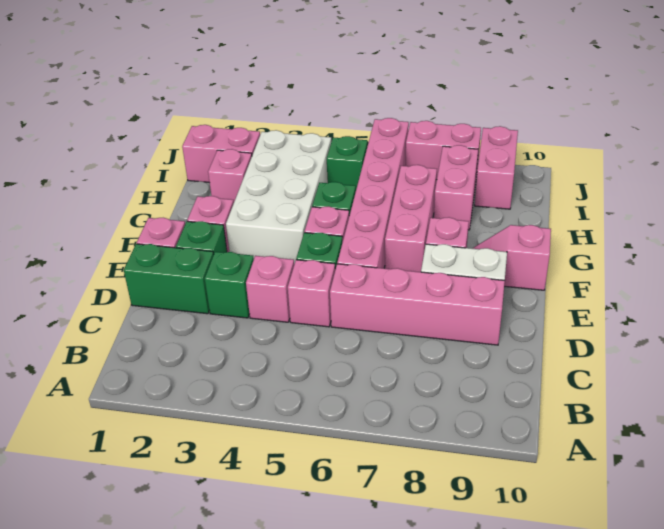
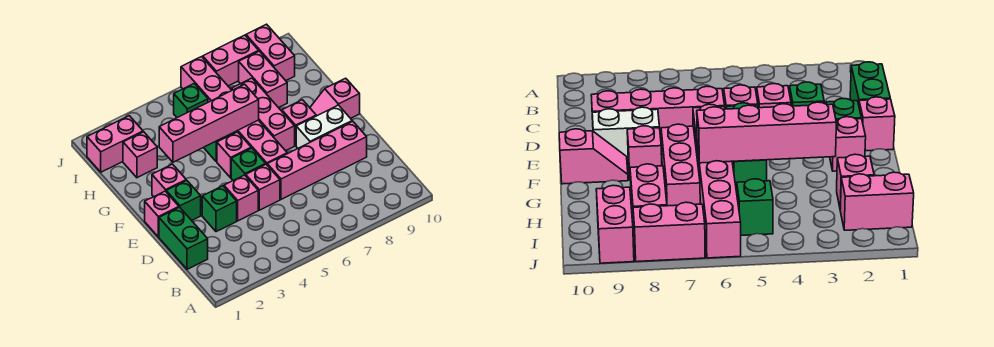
green brick D1:D2 level 1 -> green brick C1:D1 level 1
white brick F3:I4 level 1 -> none
none -> pink brick G3:G6 level 2

